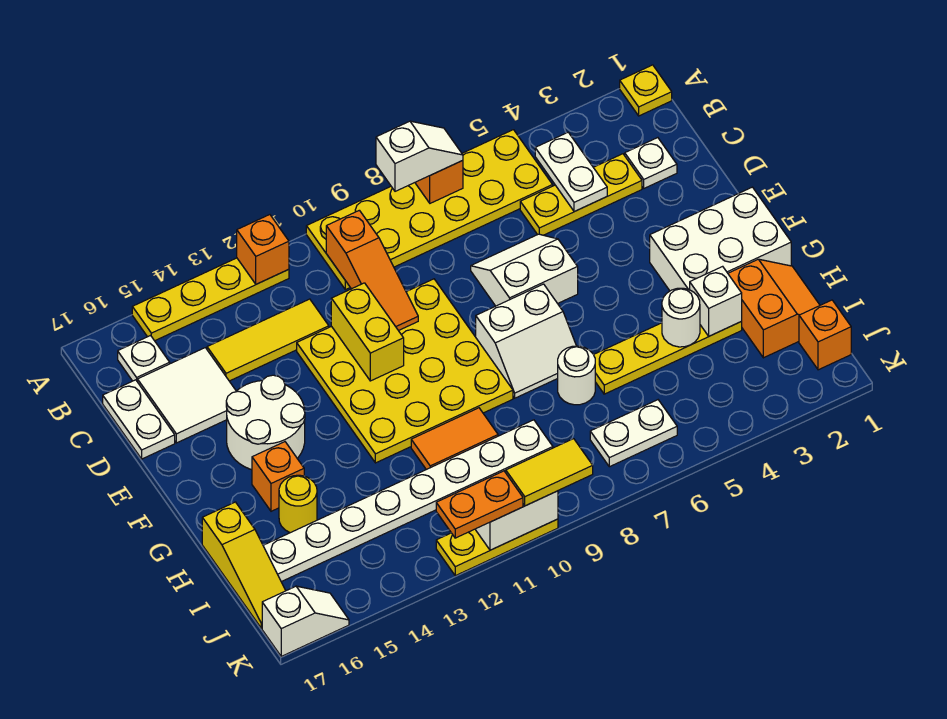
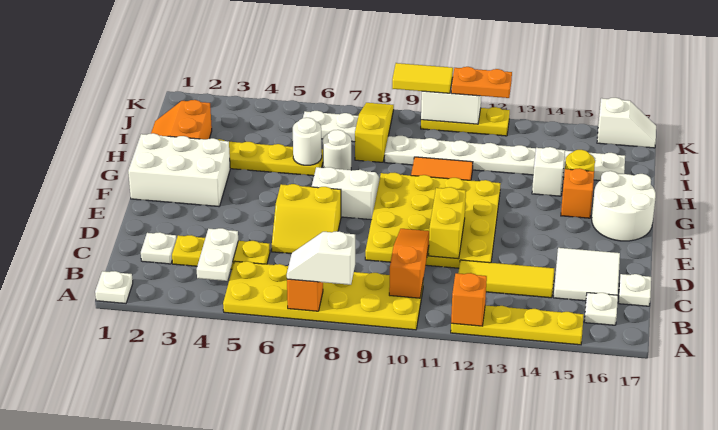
yellow plate A1 level 1 -> white plate A1 level 1
white plate C17:D17 level 1 -> white plate C17 level 1
white slope D6:E7 level 1 top E -> yellow slope D6:E7 level 1 top E
white round brick E14:F15 level 1 -> white round brick F16:G17 level 1
white brick H3 level 2 -> white brick H14 level 1
white round brick H4 level 2 -> white round brick H6 level 2
yellow slope H17:J17 level 1 top H -> yellow slope I8:K8 level 1 top I
orange brick J1 level 1 -> none
white slope K16:K17 level 1 top 17 -> white slope K16:K17 level 1 top 16

